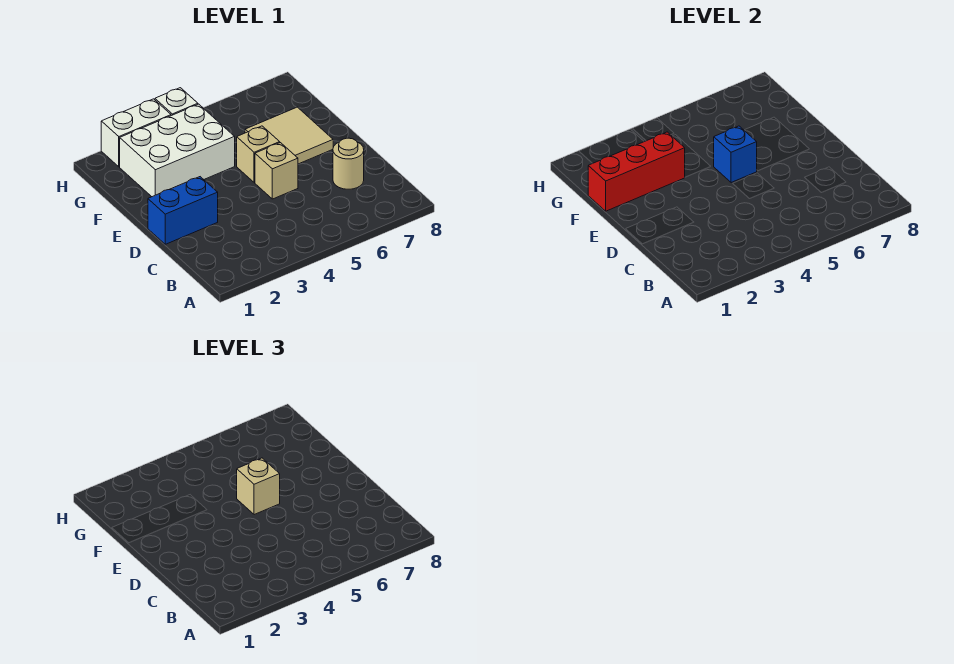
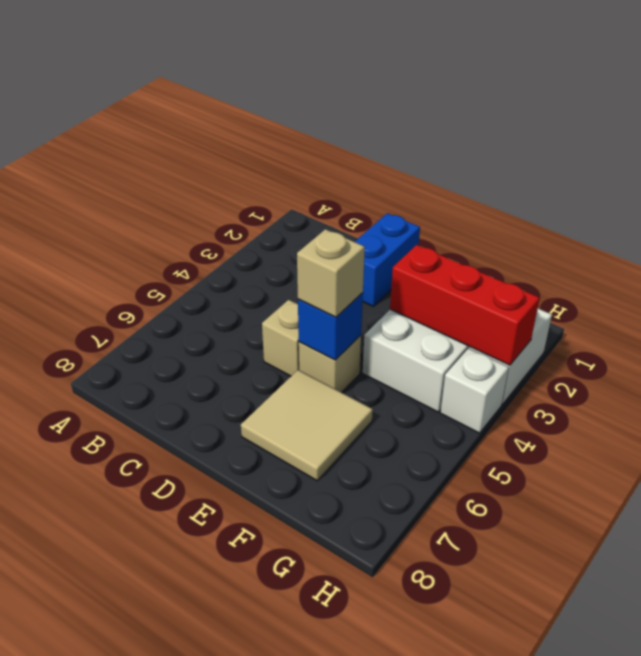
tan round brick C7 level 1 -> none
red brick F1:F3 level 2 -> red brick F3:H3 level 2

